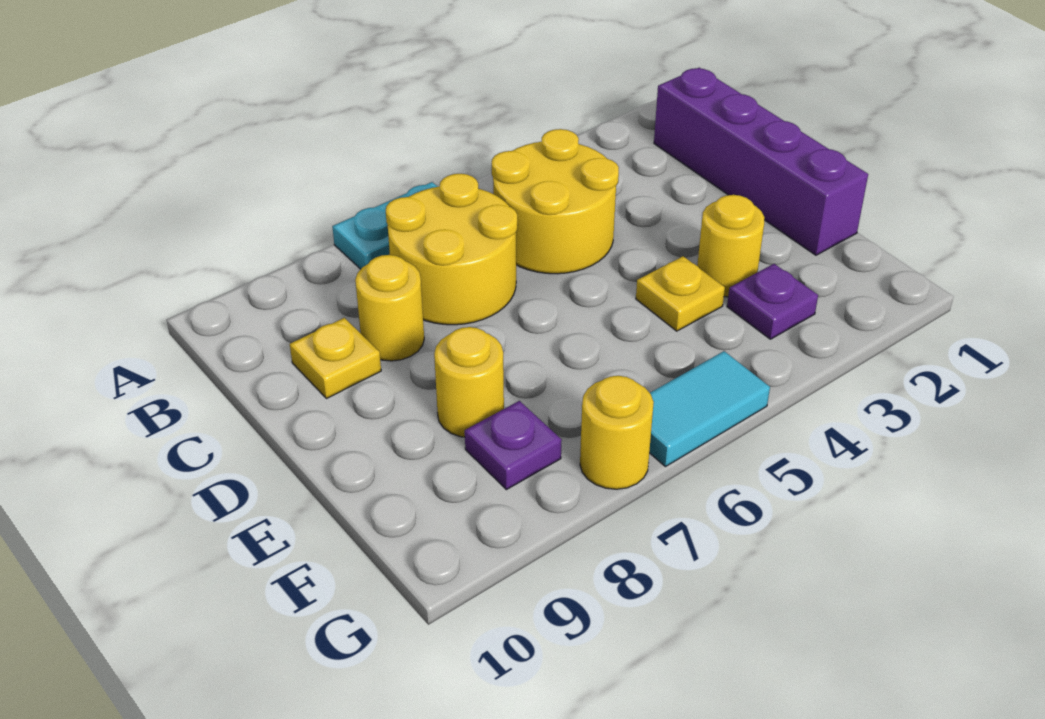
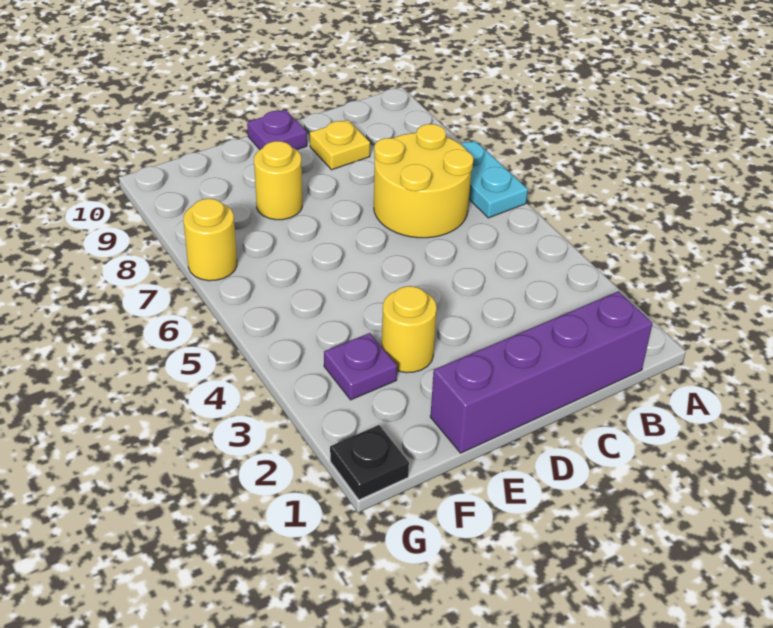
yellow round brick B4:C5 level 1 -> none
yellow round brick C8 level 1 -> none
yellow plate E4 level 1 -> none
purple plate F8 level 1 -> purple plate D10 level 1
none -> black plate G1 level 1
cyan tile G5:G6 level 1 -> none

